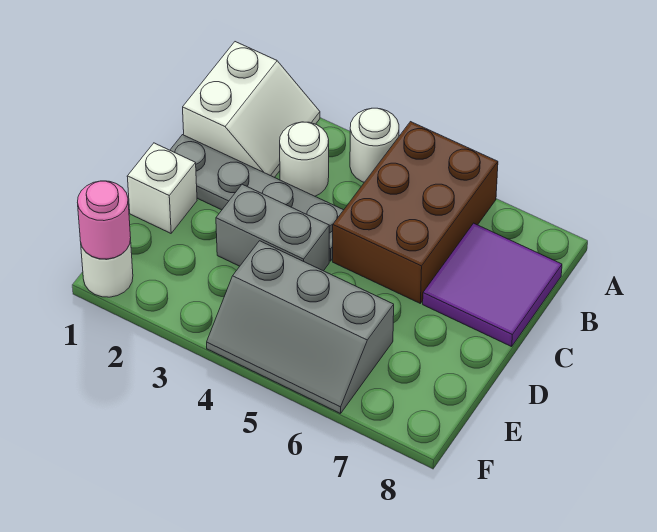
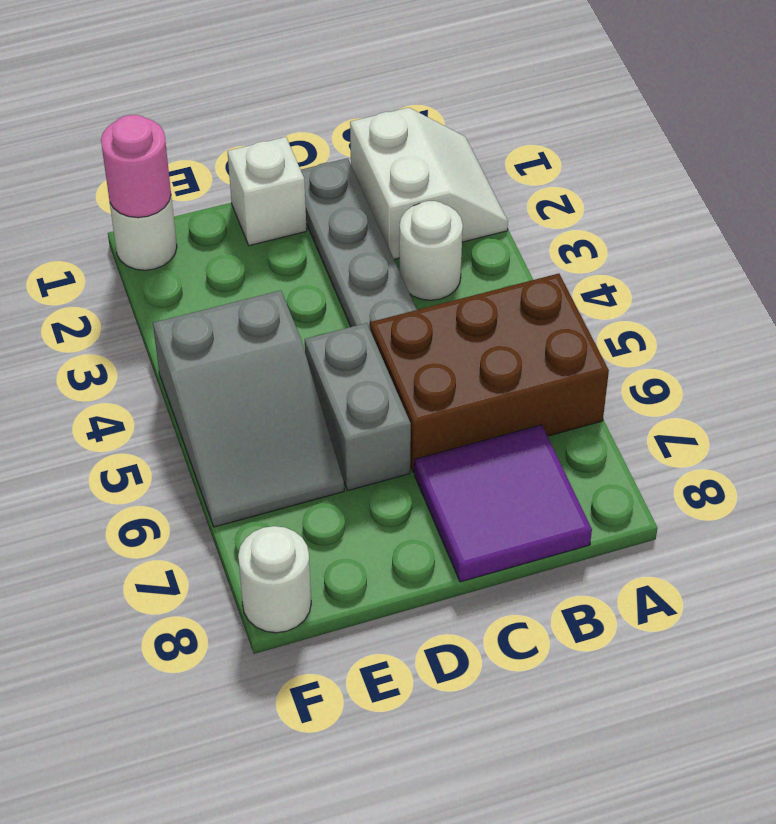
white slope A1:B2 level 1 top 1 -> white slope A1:B2 level 1 top B
white round brick A4 level 1 -> white round brick F8 level 1
grey brick D3:D4 level 1 -> grey brick D5:D6 level 1
grey slope E4:F6 level 1 top E -> grey slope E4:F6 level 1 top 4

